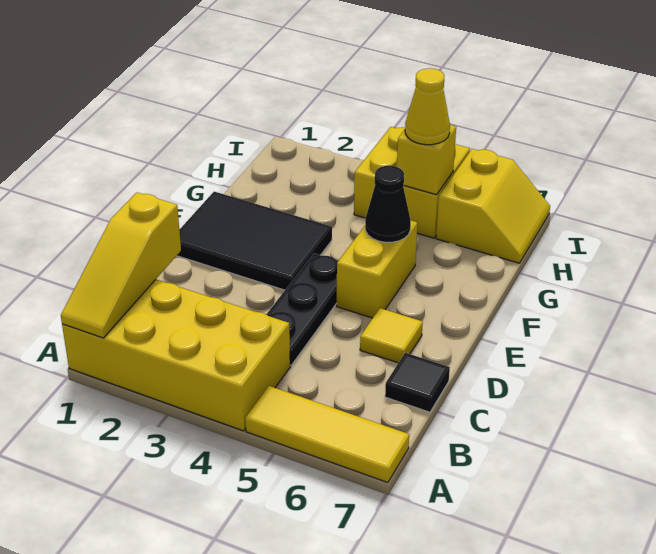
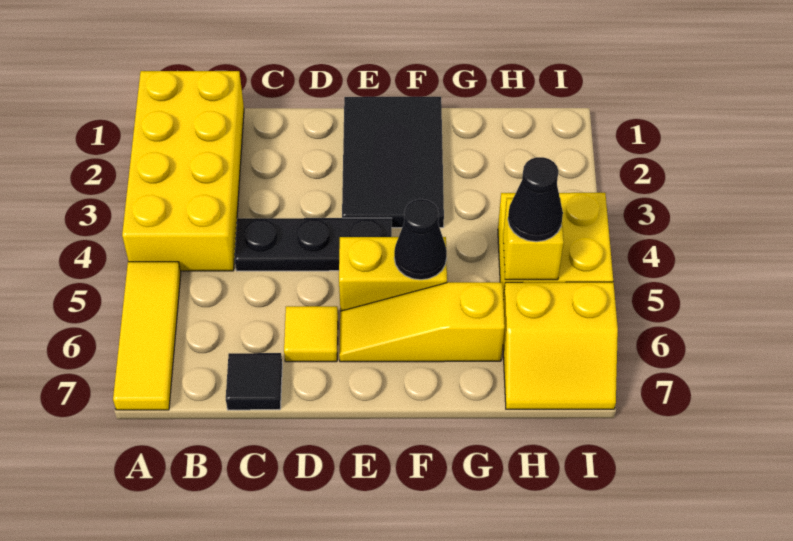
yellow slope A1:C1 level 2 top C -> yellow slope E6:G6 level 1 top G
yellow cone H5 level 3 -> black cone H5 level 3

